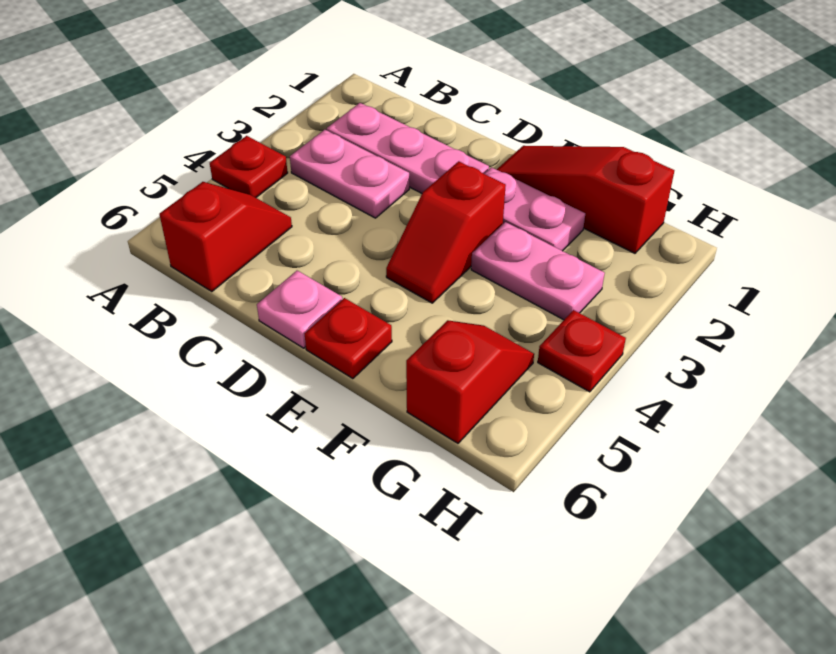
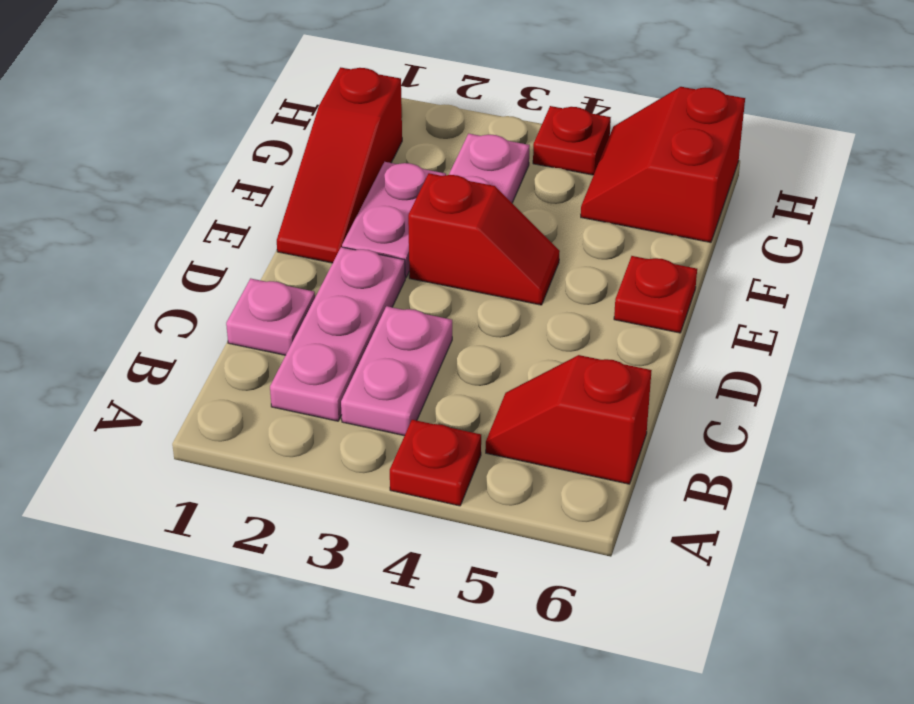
pink plate D6 level 1 -> pink plate C1 level 1
red slope G5:G6 level 1 top 6 -> red slope G5:H6 level 1 top 6

